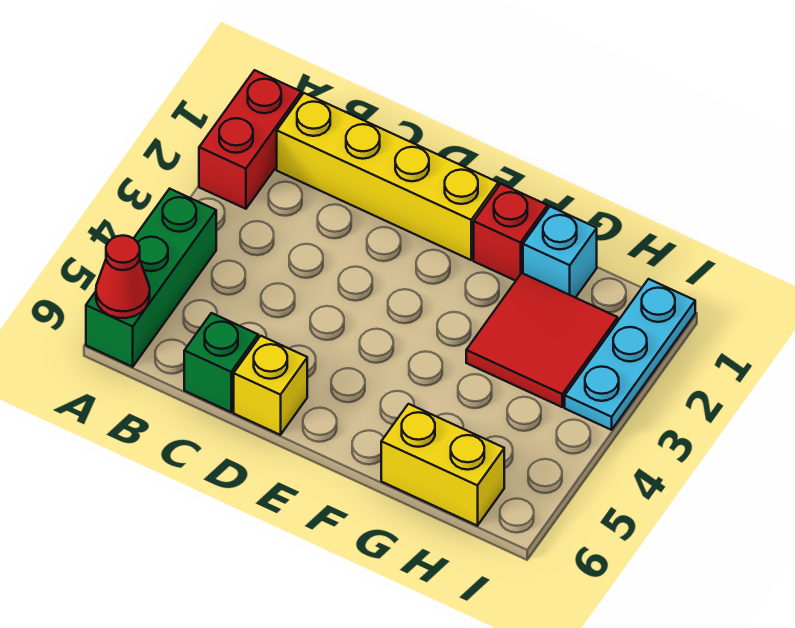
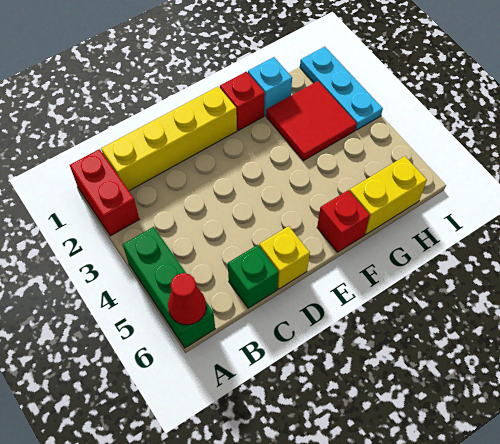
none -> red brick F6 level 1

